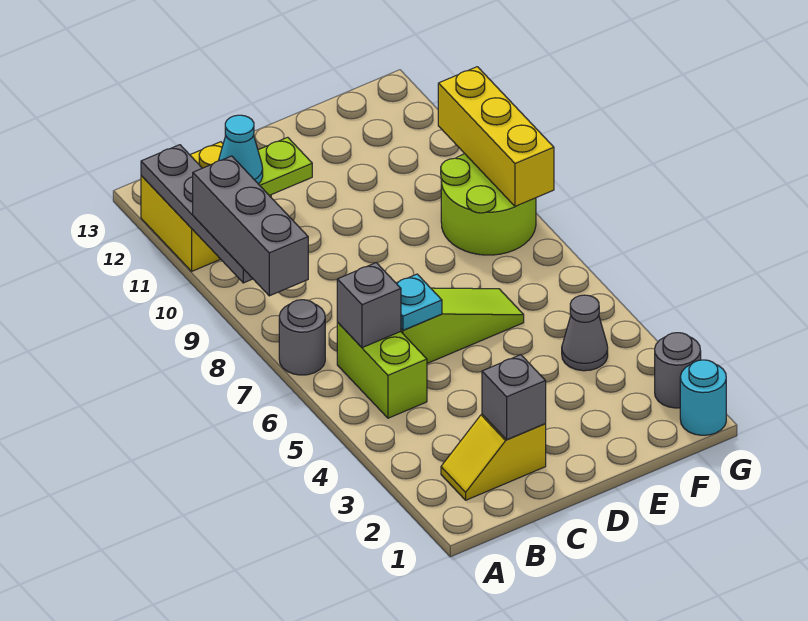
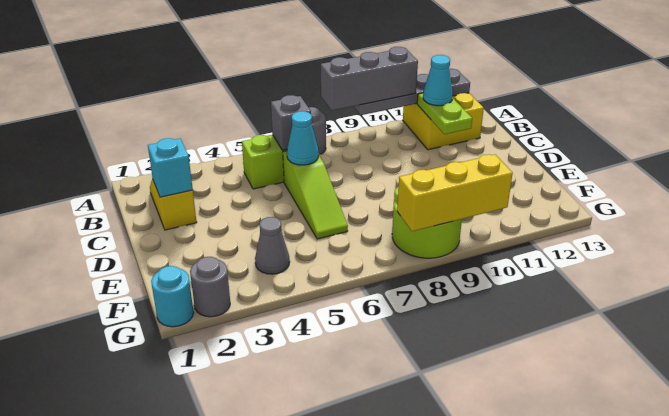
grey brick C2 level 2 -> cyan brick C2 level 2
cyan plate C6 level 2 -> cyan cone C6 level 2

